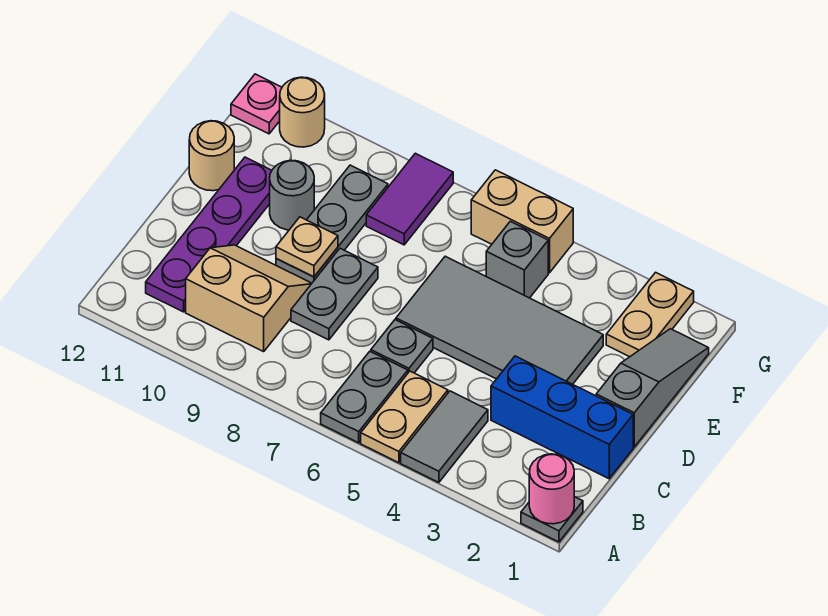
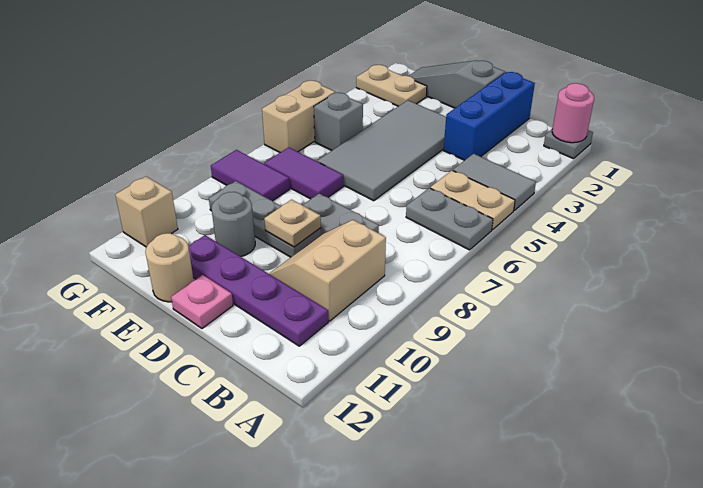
grey plate C6 level 1 -> none
none -> purple tile E7:F7 level 1
tan round brick G11 level 1 -> tan brick G11 level 1
pink plate G12 level 1 -> pink plate D12 level 1

